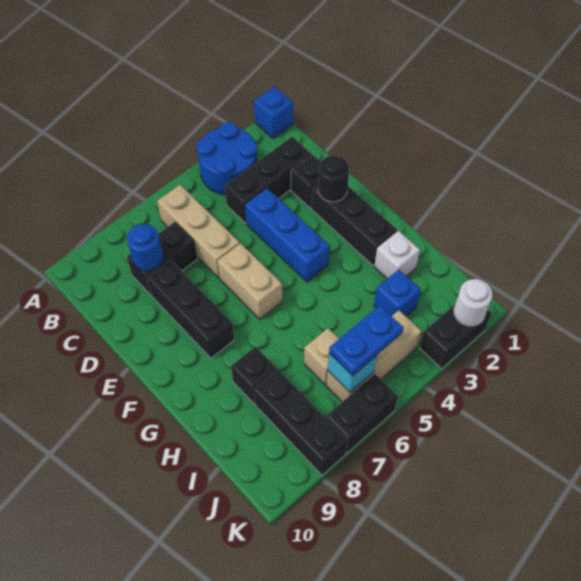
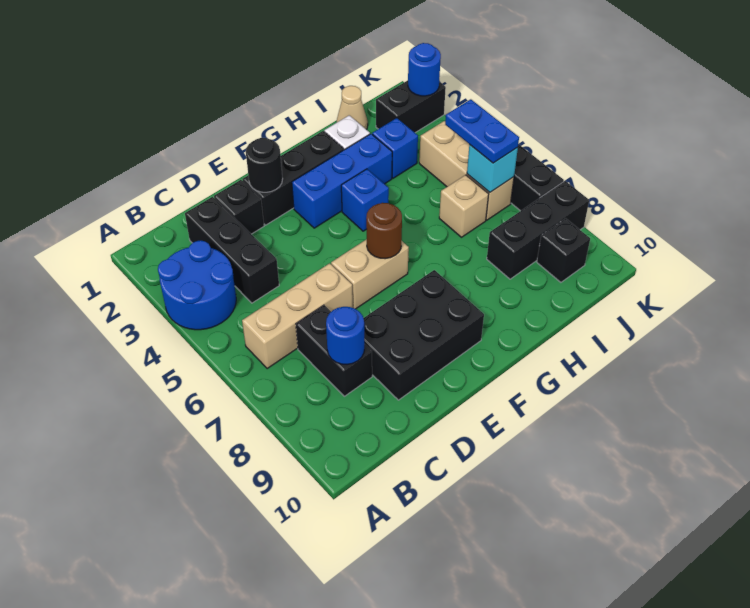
blue brick A1 level 1 -> blue brick G4 level 1
blue brick D4:F4 level 1 -> blue brick F3:H3 level 1
black brick D8:F8 level 1 -> black brick D8:F9 level 1
none -> brown round brick F6 level 2
black brick H8 level 1 -> black brick J9 level 1
none -> tan cone I1 level 1
black brick K2:K3 level 1 -> black brick J2:K2 level 1
white round brick K2 level 2 -> blue round brick K2 level 2

